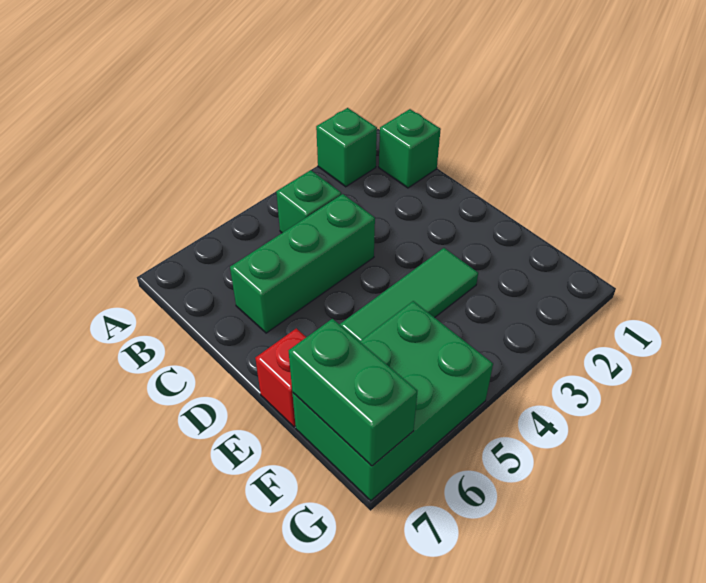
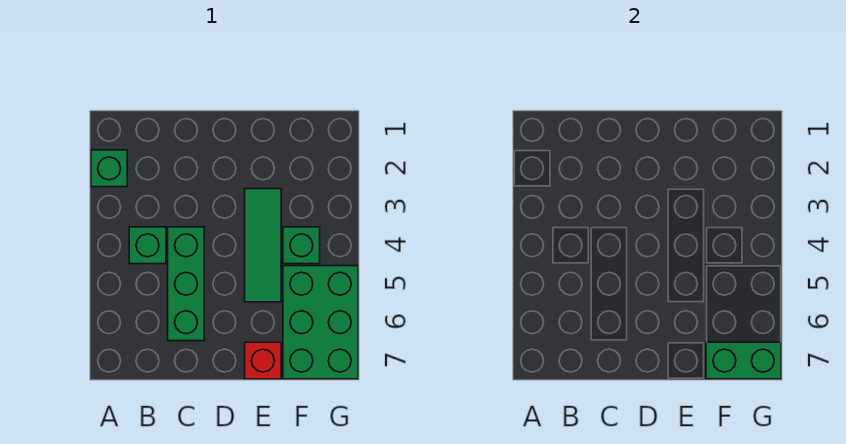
green brick B1 level 1 -> green brick F4 level 1

